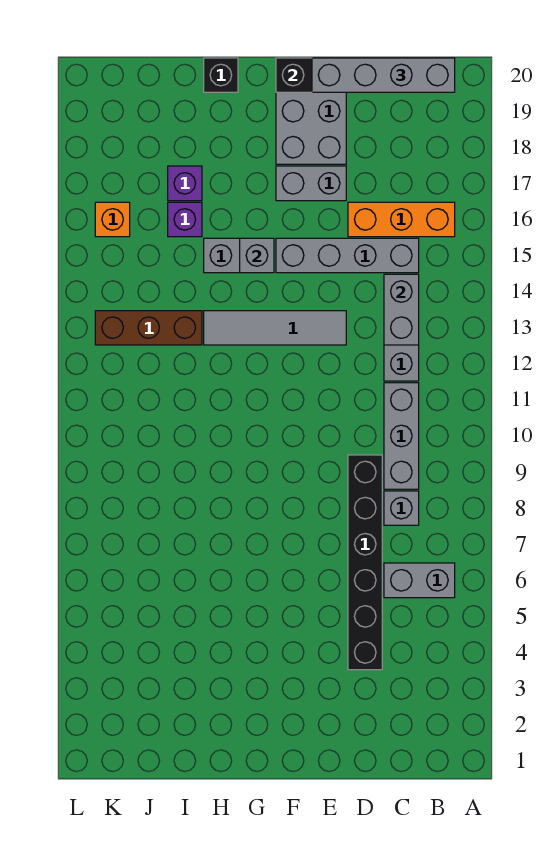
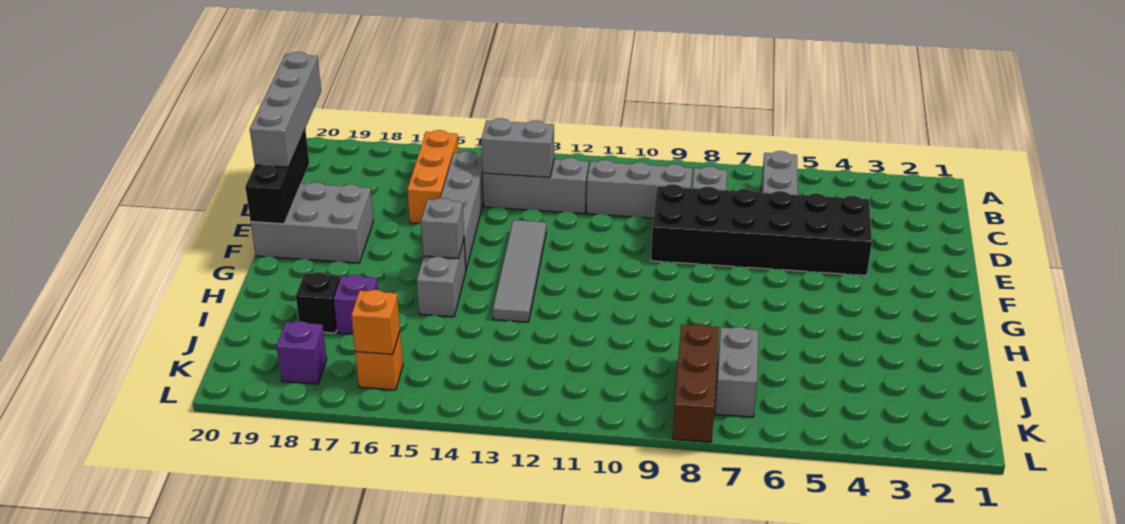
black brick D4:D9 level 1 -> black brick D4:E9 level 1
grey brick E17:F17 level 1 -> grey brick J7:K7 level 1
black brick H20 level 1 -> black brick I18 level 1
brown brick I13:K13 level 1 -> brown brick J8:L8 level 1
purple brick I16 level 1 -> purple brick K18 level 1
none -> orange brick K16 level 2

